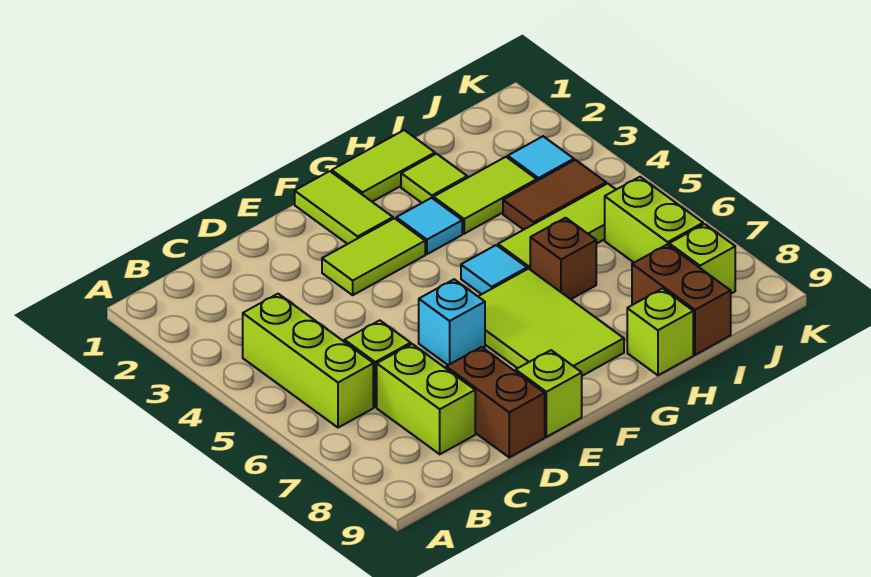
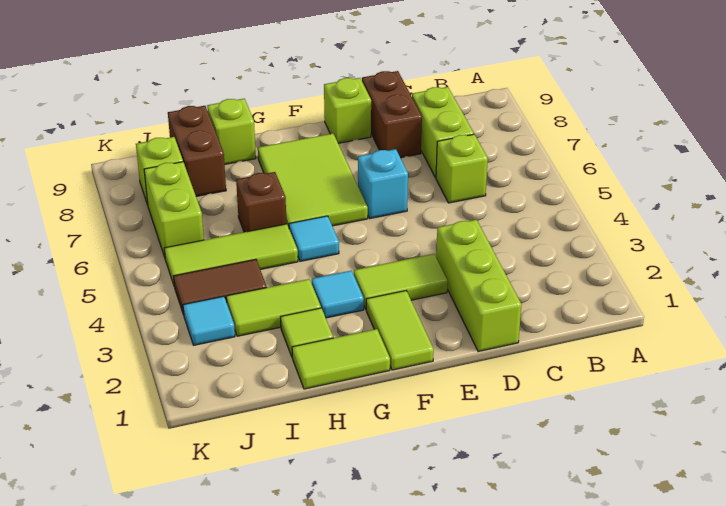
lime brick B4:B6 level 1 -> lime brick D1:D3 level 1

